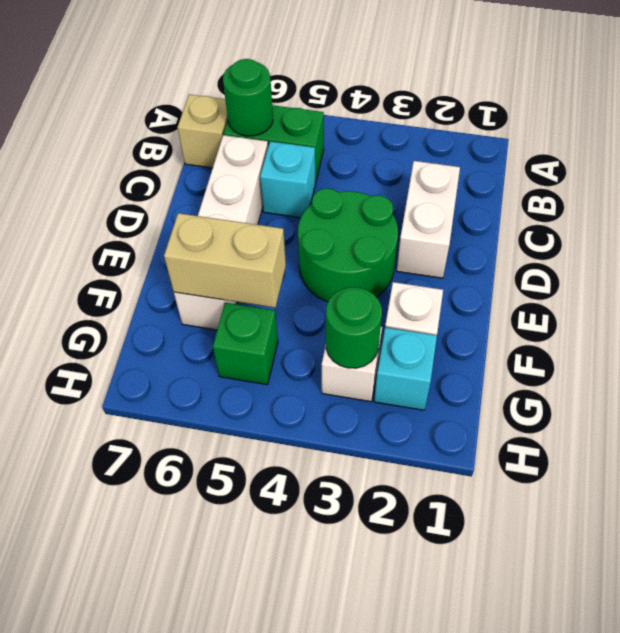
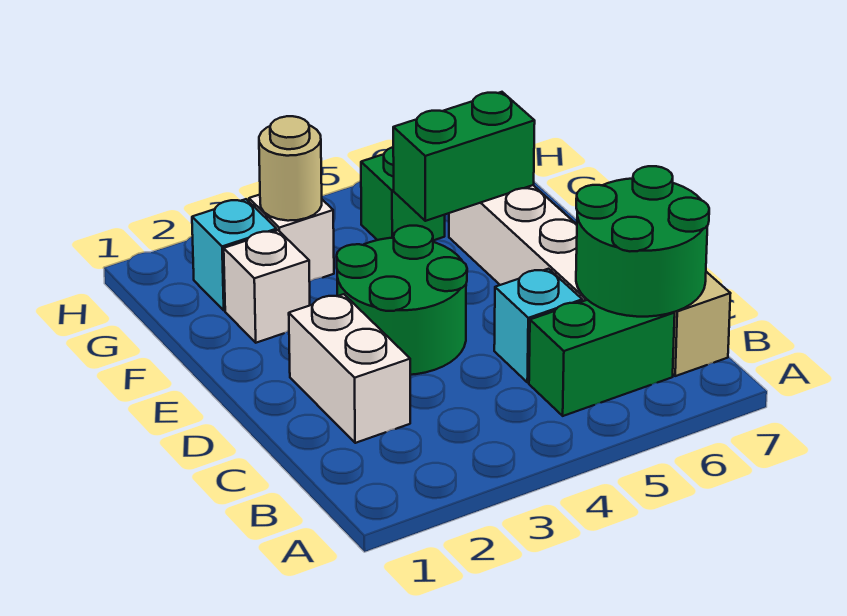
green round brick B6 level 2 -> green round brick B6:C7 level 2
tan brick F5:F6 level 2 -> green brick F5:F6 level 2
green round brick G3 level 2 -> tan round brick G3 level 2

